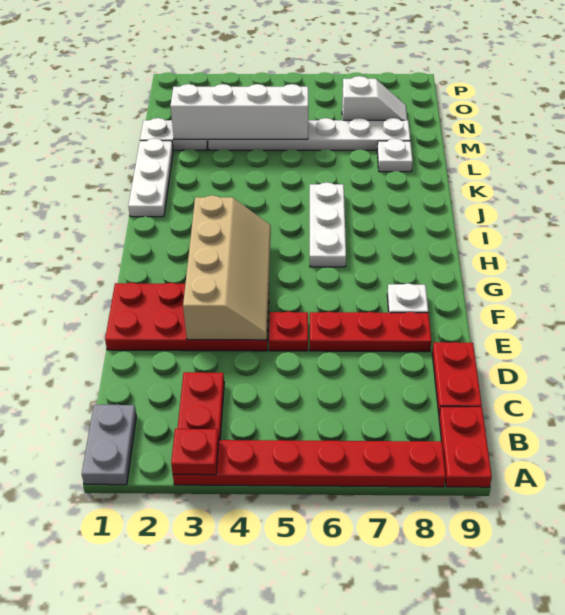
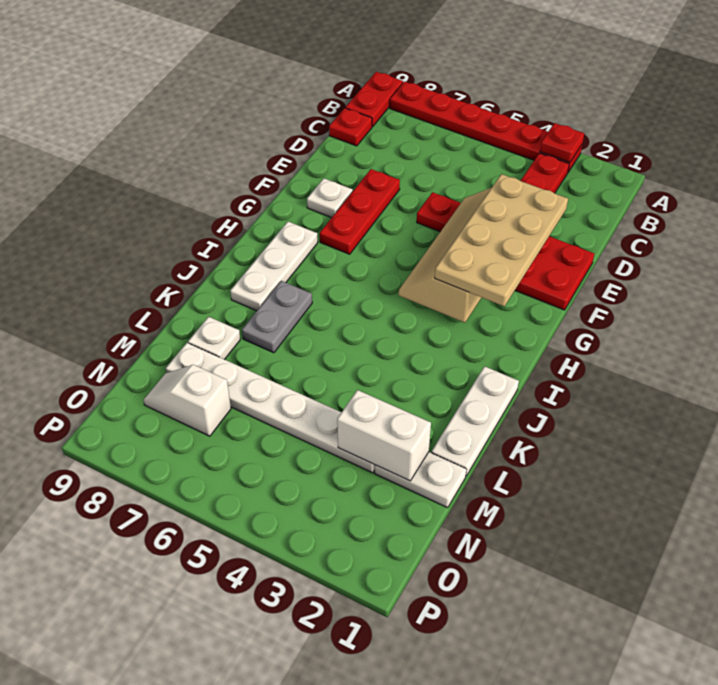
grey plate A1:B1 level 1 -> grey plate J7:K7 level 1
red plate C9:D9 level 1 -> red plate C9 level 1
none -> tan plate E2:H3 level 3
red plate E6:E8 level 1 -> red plate E7:G7 level 1
white plate H6:J6 level 1 -> white plate H8:J8 level 1
white brick M2:M5 level 2 -> white brick M2:M3 level 2

